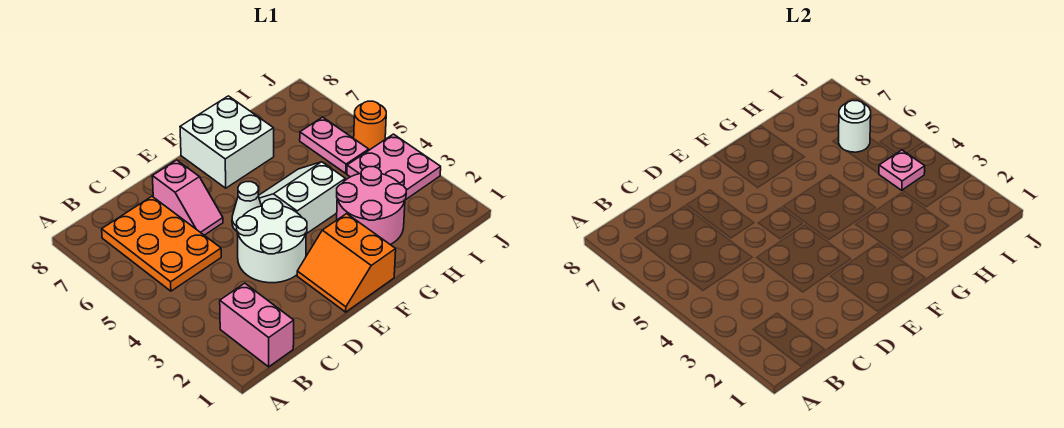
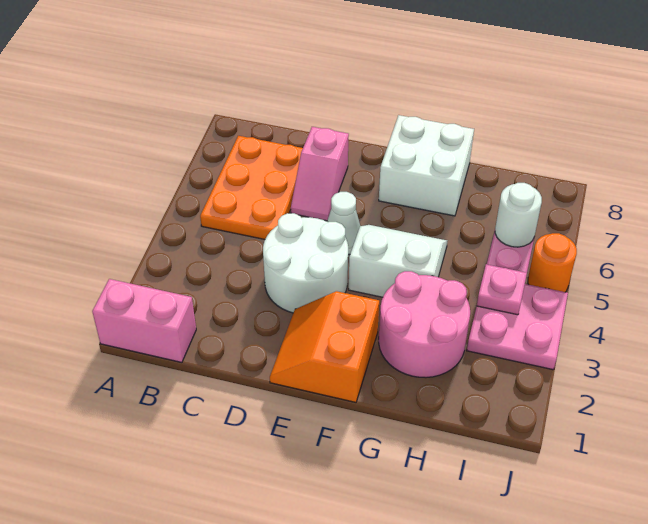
pink brick B1:B2 level 1 -> pink brick A1:B1 level 1

